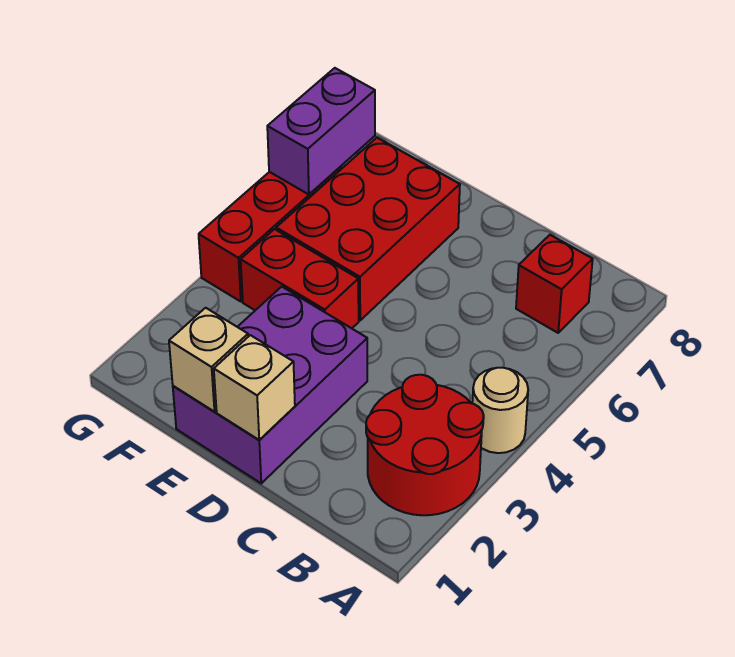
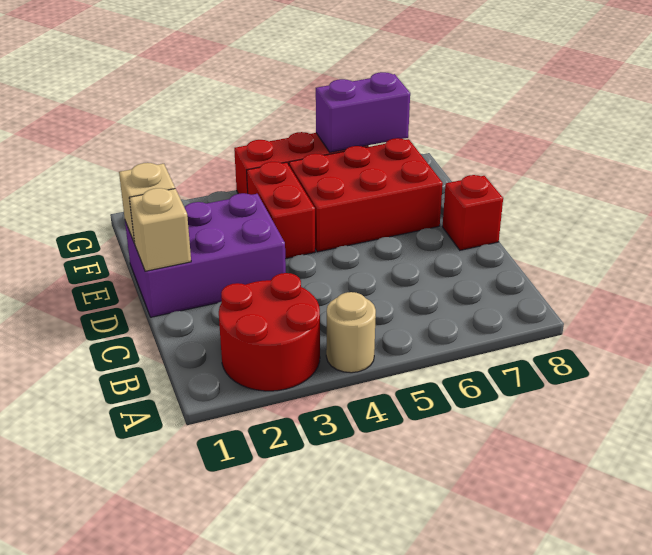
red brick B7 level 1 -> red brick D8 level 1

